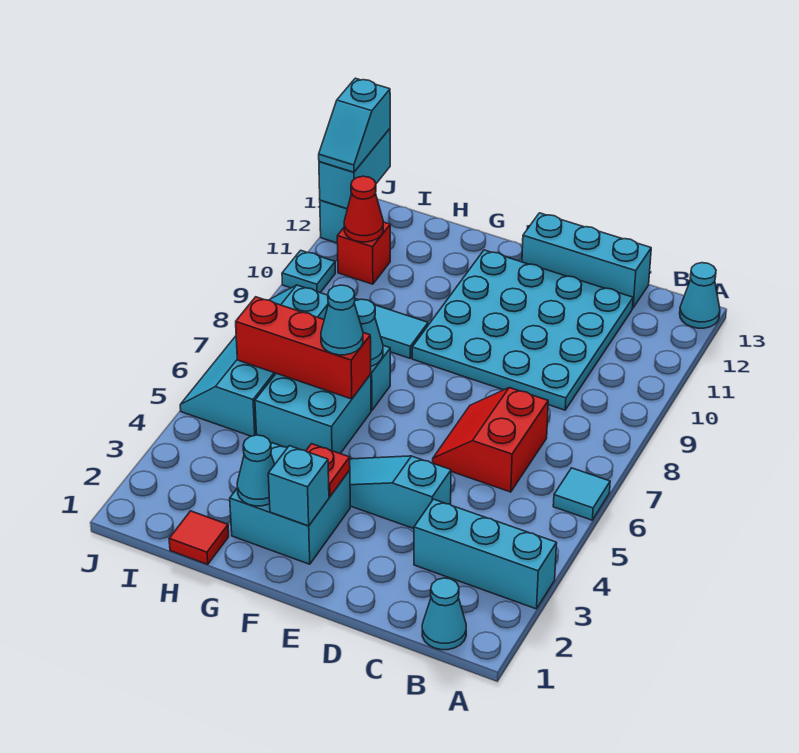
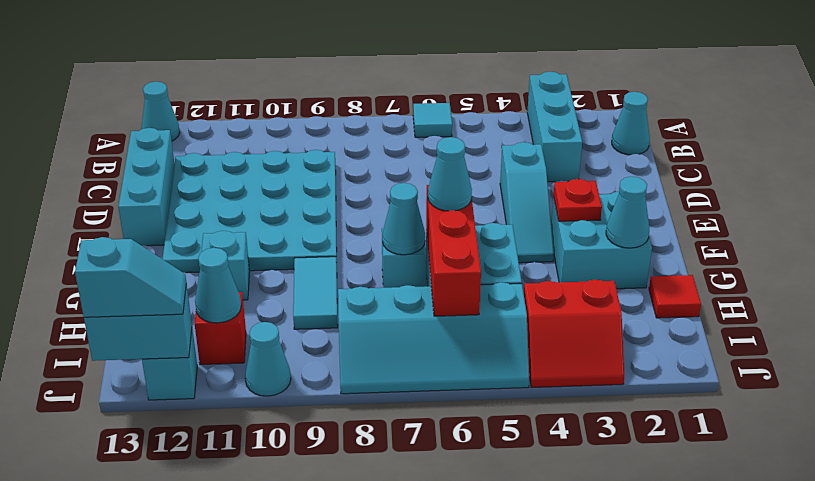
red slope C6:D7 level 1 top C -> red slope I3:J4 level 1 top I
cyan brick F2 level 2 -> cyan brick G11 level 1
red cone I11 level 2 -> cyan cone I11 level 2
cyan plate J10 level 1 -> cyan cone J10 level 1

